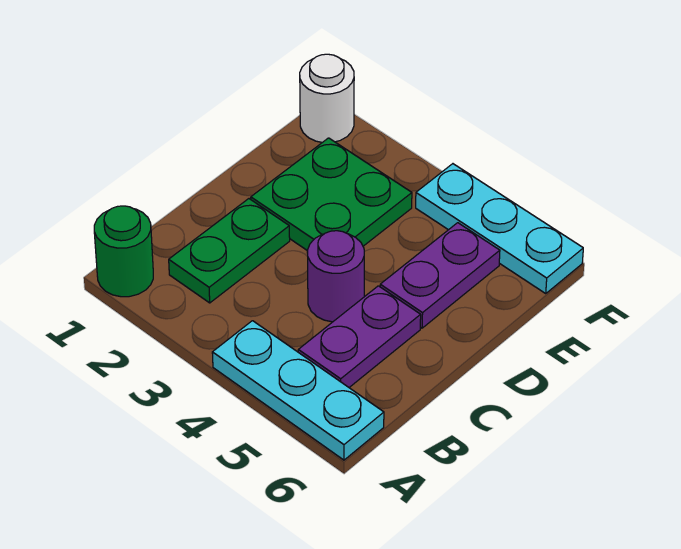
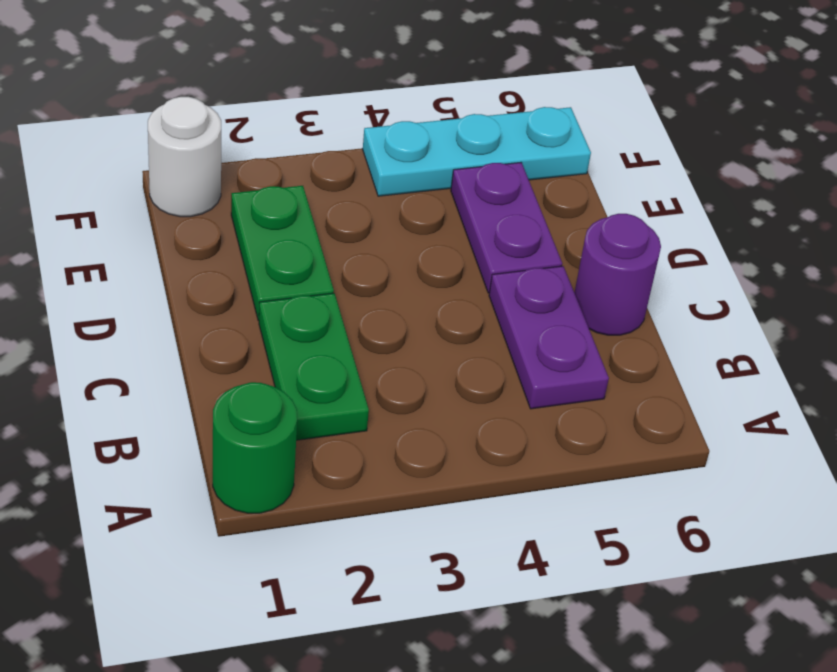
cyan plate A4:A6 level 1 -> none
purple round brick C4 level 1 -> purple round brick C6 level 1
green plate D2:E3 level 1 -> green plate D2:E2 level 1

